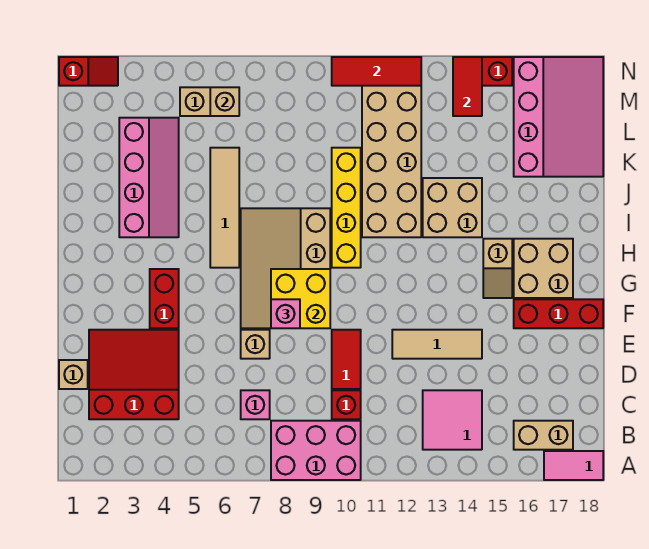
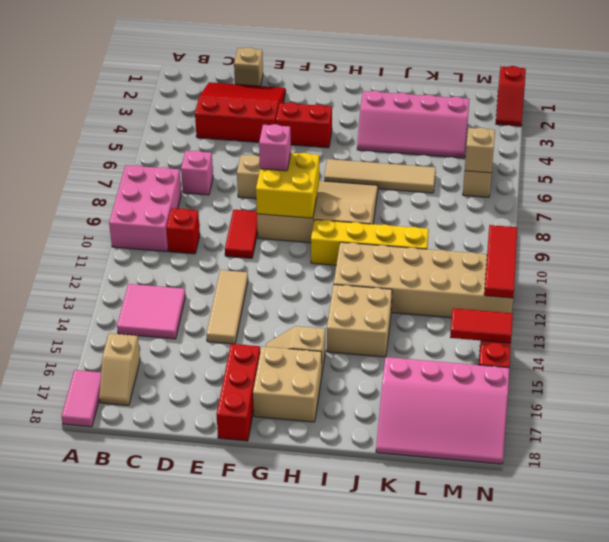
tan brick B16:B17 level 1 -> tan slope B16:B17 level 1 top 16
red slope C2:E4 level 1 top C -> red slope C2:E4 level 1 top 4
red tile D10:E10 level 1 -> red tile E9:E10 level 1

